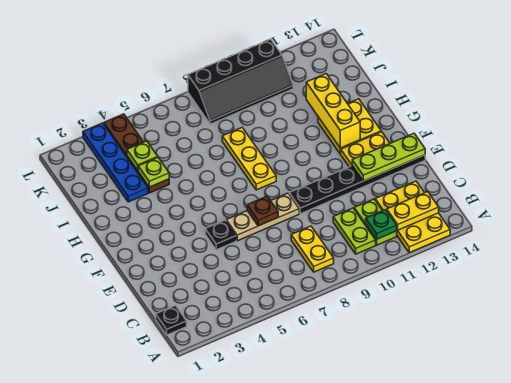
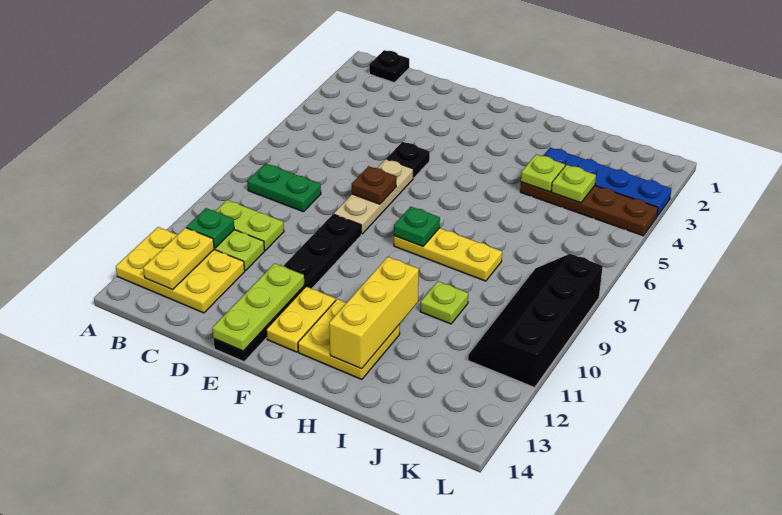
yellow plate B8:C8 level 1 -> green plate B8:C8 level 1
none -> green plate G8 level 2
yellow brick G12:I12 level 2 -> yellow brick H11:H13 level 2
none -> lime plate I10 level 1

